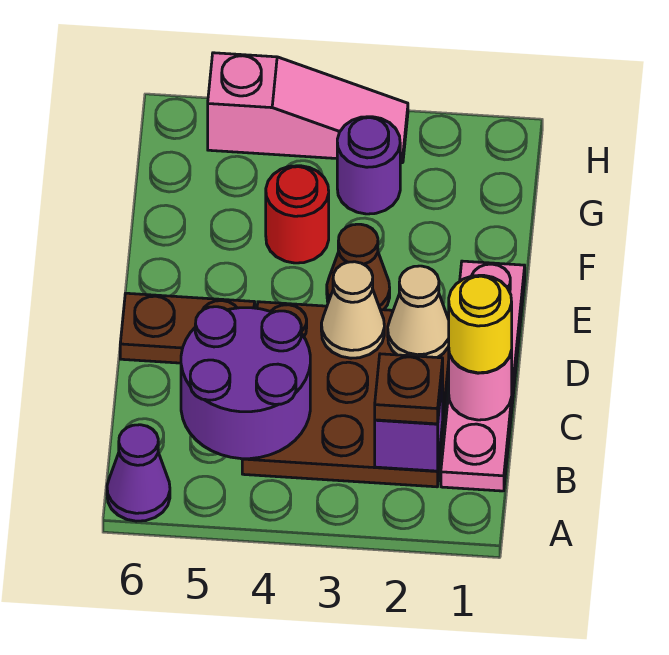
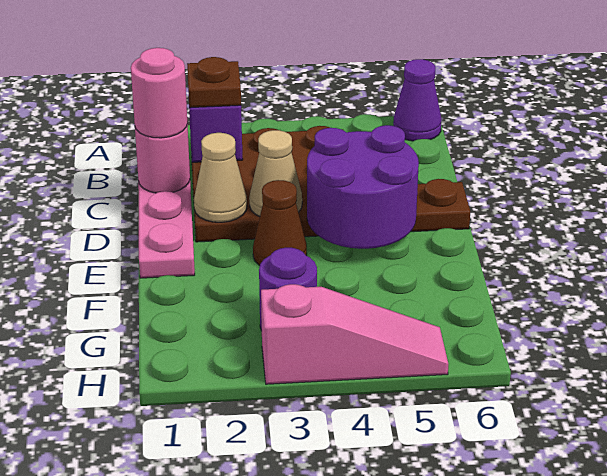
purple round brick B4:C5 level 2 -> purple round brick D4:E5 level 2
yellow round brick C1 level 3 -> pink round brick C1 level 3
red round brick F4 level 1 -> none
pink slope H3:H5 level 1 top 5 -> pink slope H3:H5 level 1 top 3

